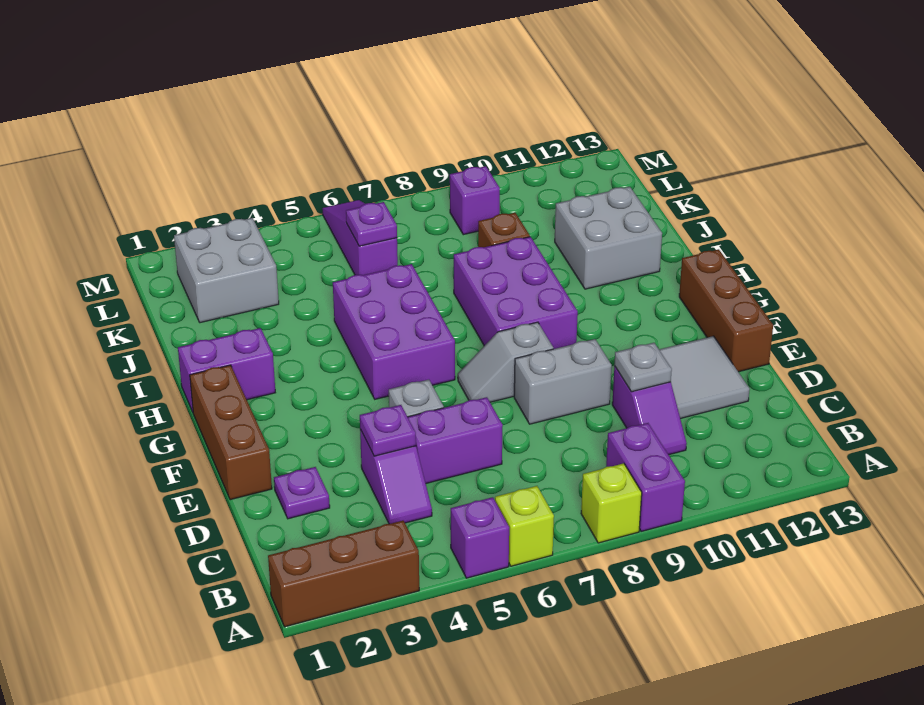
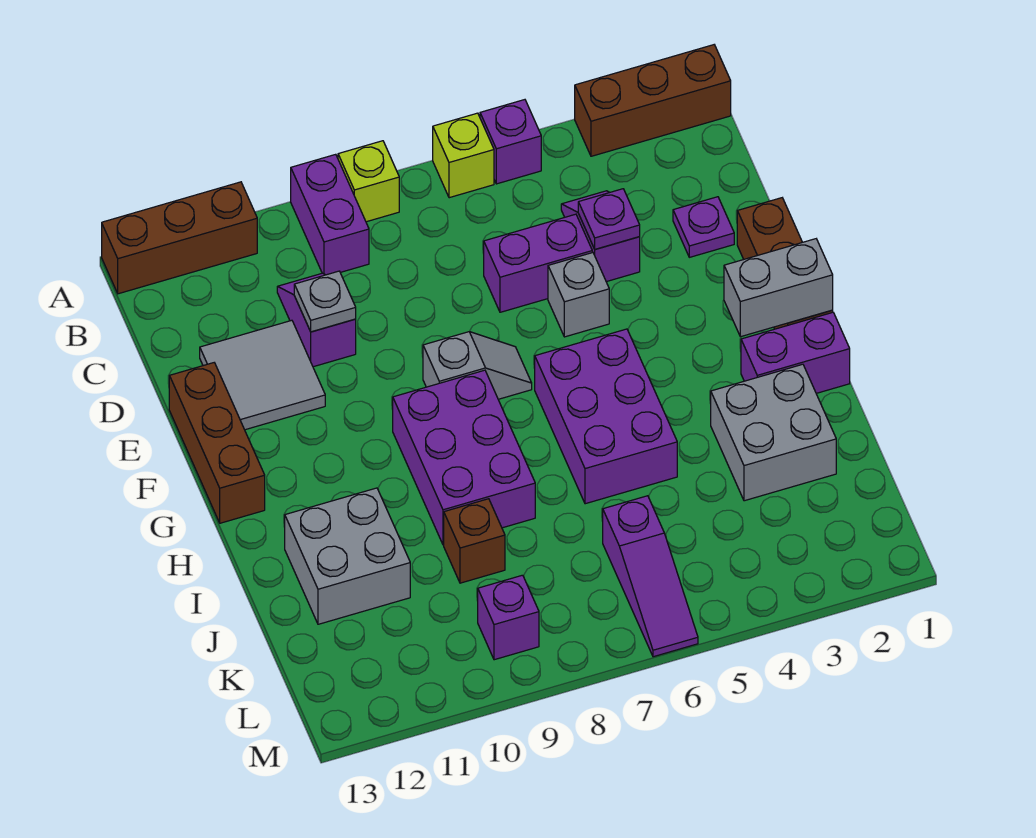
none -> brown brick A11:A13 level 1
grey brick E8:E9 level 1 -> grey brick G1:G2 level 2
grey brick K2:L3 level 1 -> grey brick I2:J3 level 1
purple plate K6 level 2 -> none

